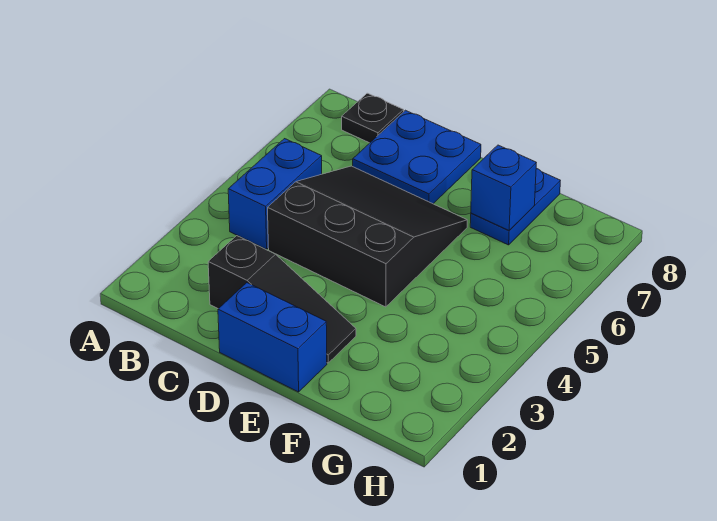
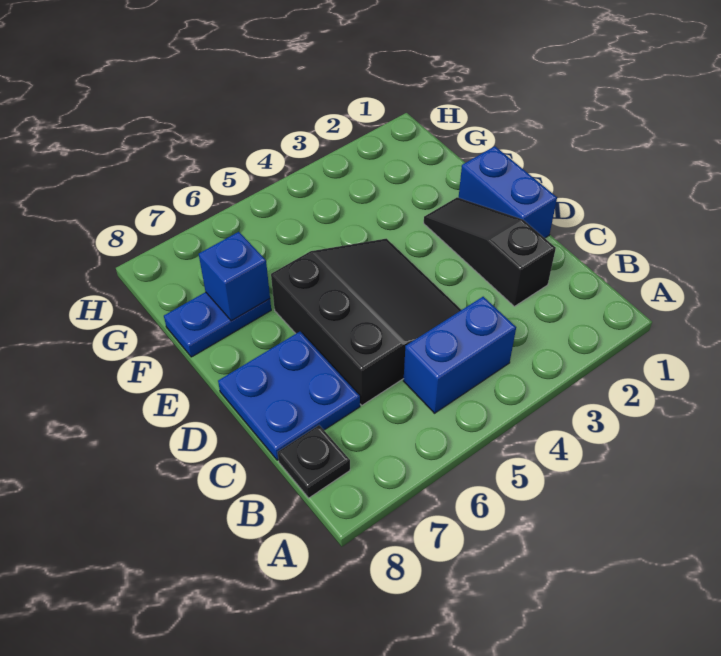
black slope C4:E6 level 1 top 4 -> black slope C4:E6 level 1 top 6

